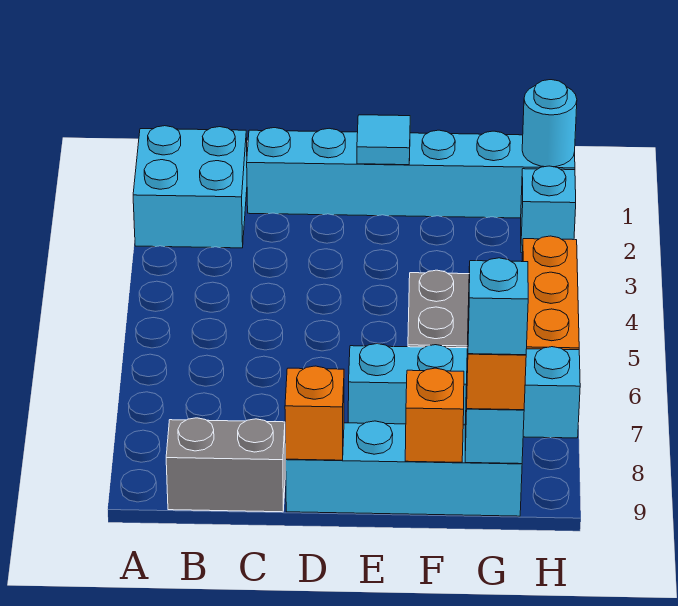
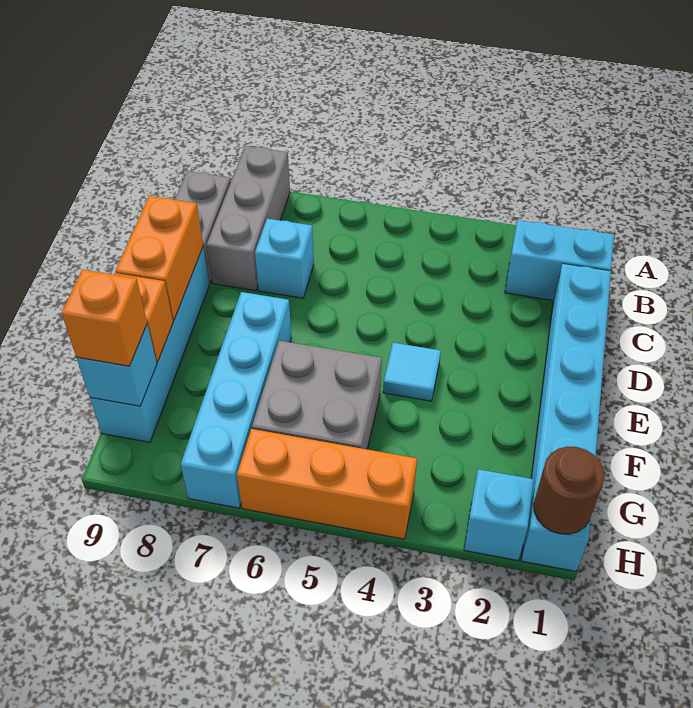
cyan brick A1:B2 level 1 -> cyan brick B1:B2 level 1
none -> grey brick A8:C8 level 1
orange brick D9 level 2 -> orange brick D9:E9 level 2
cyan tile E1 level 2 -> cyan tile E4 level 1
cyan brick G9 level 4 -> cyan brick C7 level 1
cyan round brick H1 level 2 -> brown round brick H1 level 2

